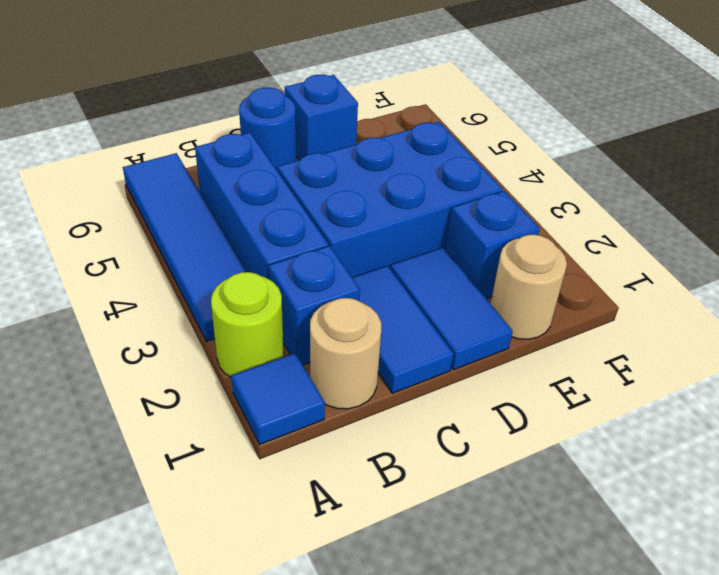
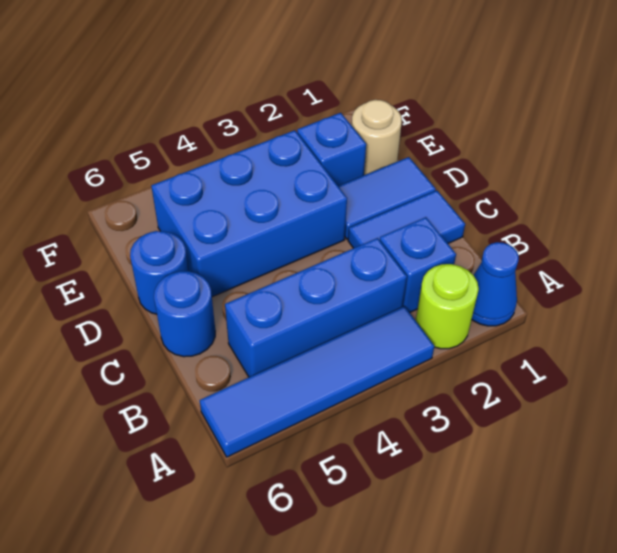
blue tile A1 level 1 -> blue cone A1 level 1
tan round brick B1 level 1 -> none
blue brick C3:E4 level 1 -> blue brick D3:E5 level 1
blue brick D6 level 1 -> blue round brick D6 level 1

